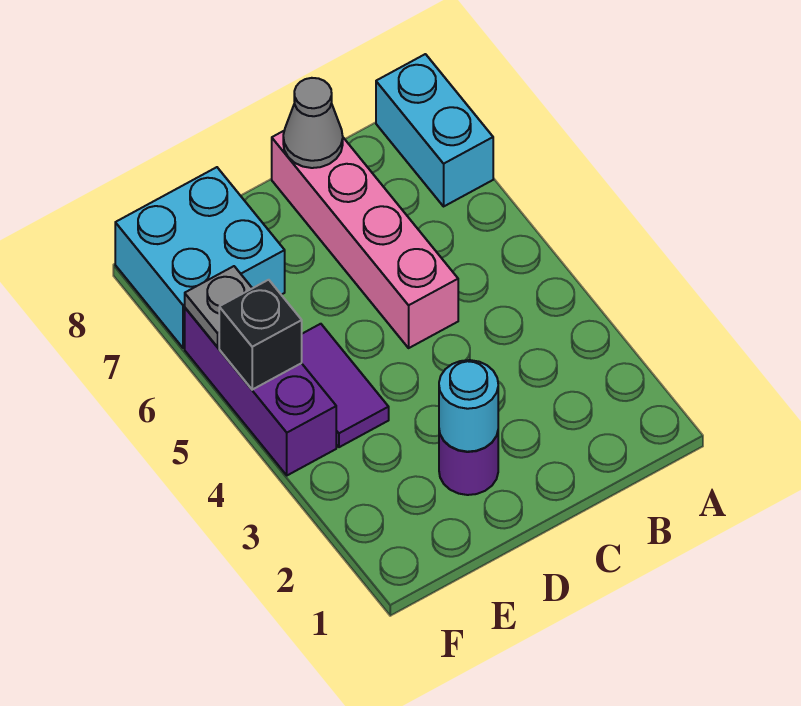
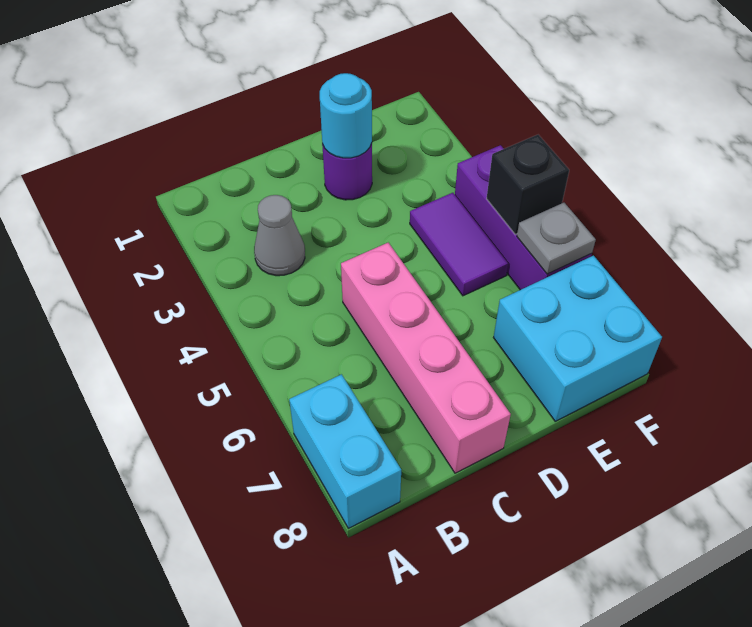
grey cone C8 level 2 -> grey cone B3 level 1

